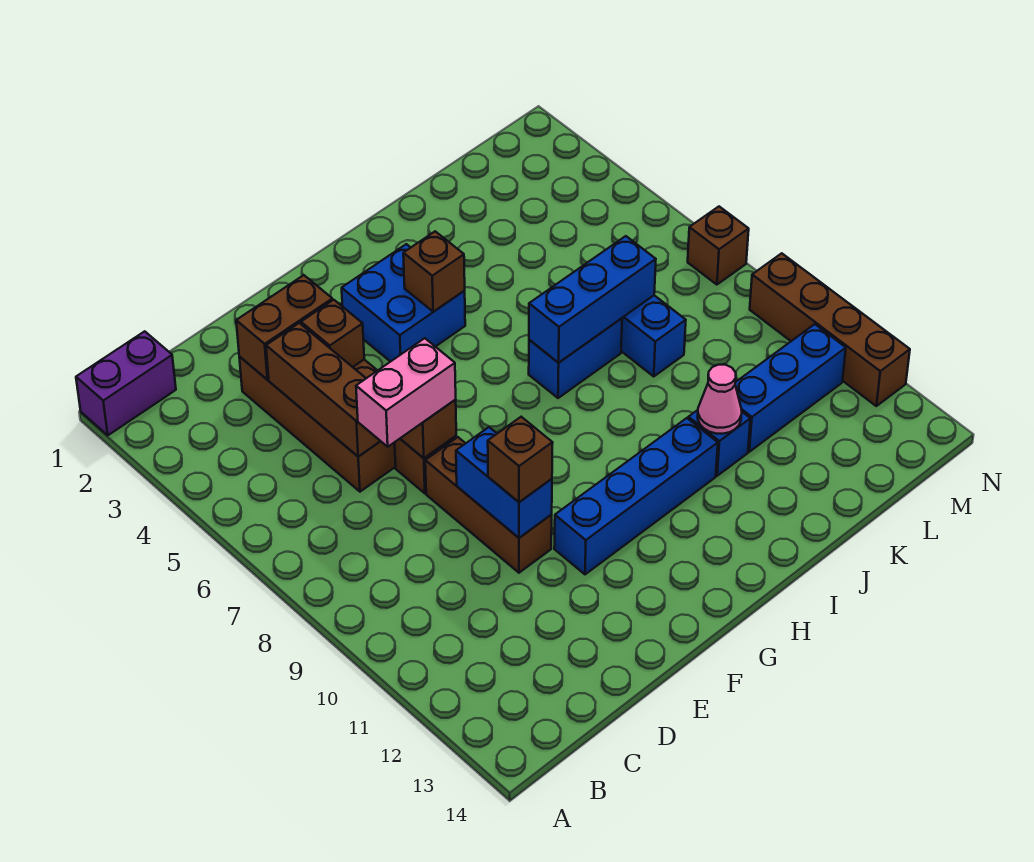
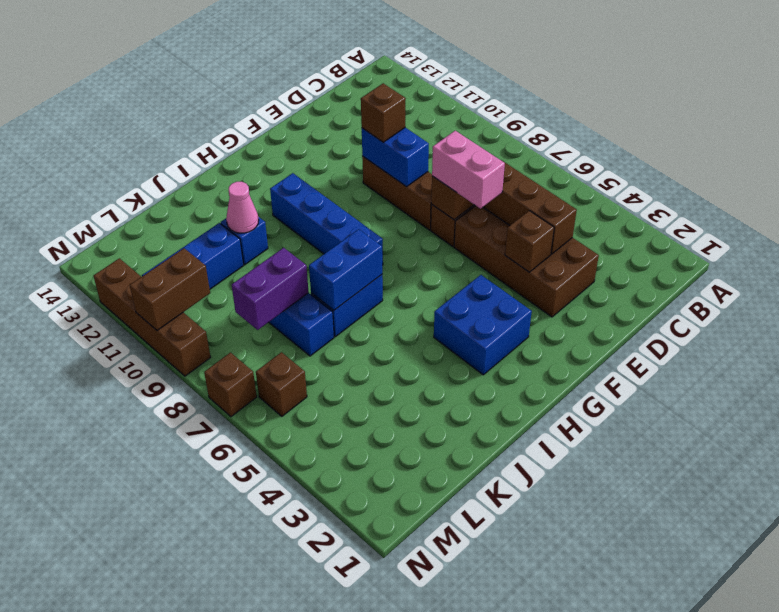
purple brick A1:B1 level 1 -> purple brick K8:L8 level 2
brown brick D3:E3 level 2 -> brown brick M10:N10 level 2
pink brick D7:E7 level 3 -> pink brick E6:E7 level 3
blue brick F11:I11 level 1 -> blue brick H8:H11 level 1
brown brick H4 level 2 -> brown brick M6 level 1
blue brick I7:K7 level 2 -> blue brick I7:J7 level 2

